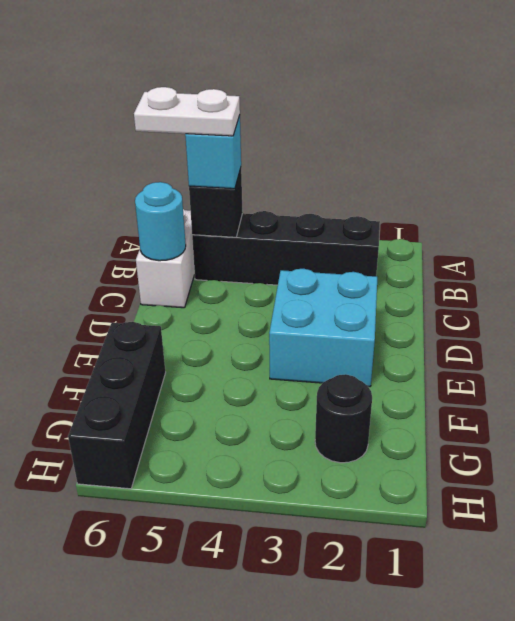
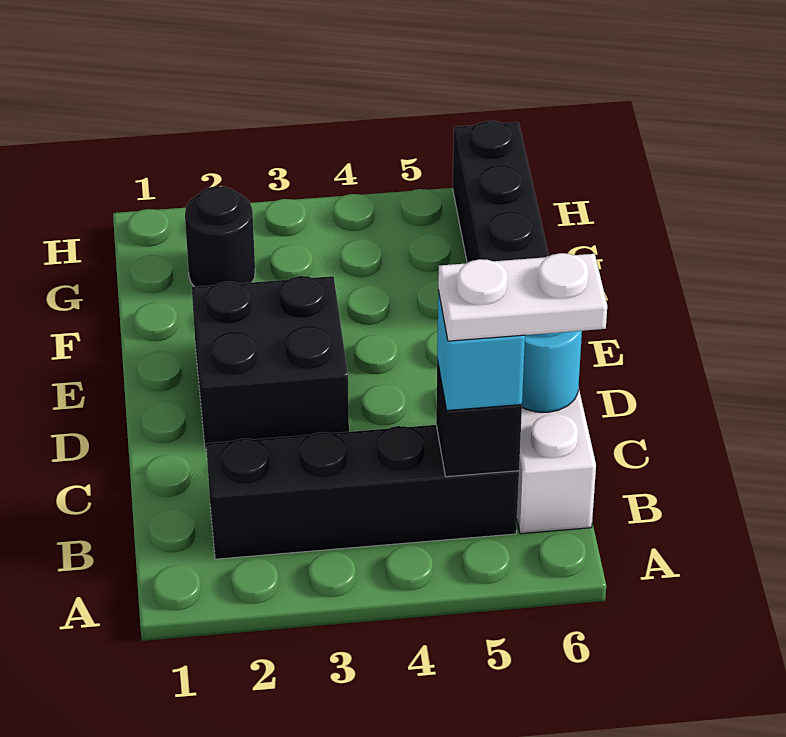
cyan brick D2:E3 level 1 -> black brick D2:E3 level 1

